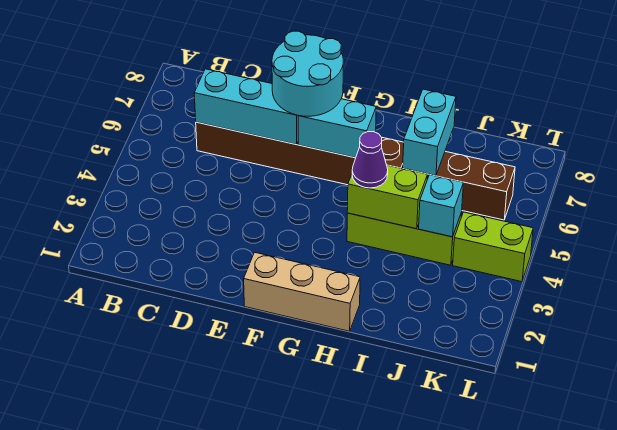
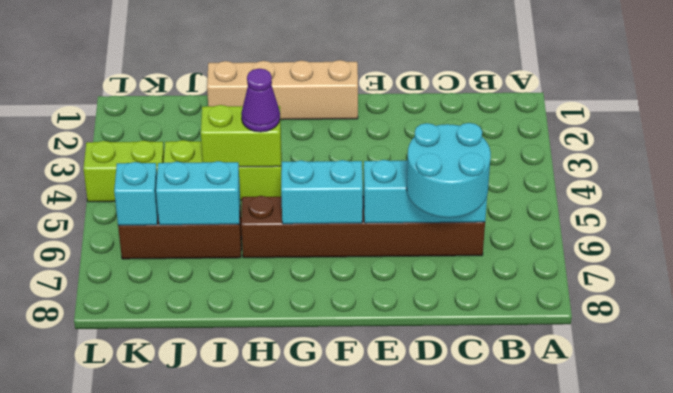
cyan round brick E6:F7 level 3 -> cyan round brick C6:D7 level 3
tan brick F1:H1 level 1 -> tan brick F1:I1 level 1
cyan brick I6:I7 level 2 -> cyan brick I6:J6 level 2
cyan brick J4 level 2 -> cyan brick K6 level 2

